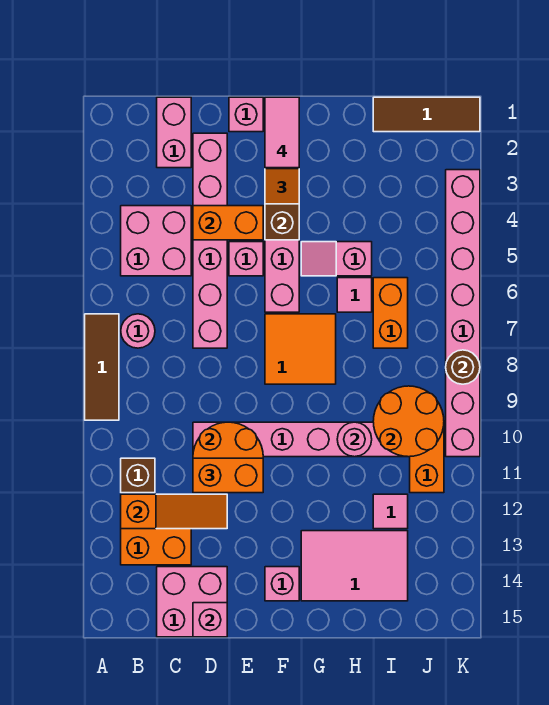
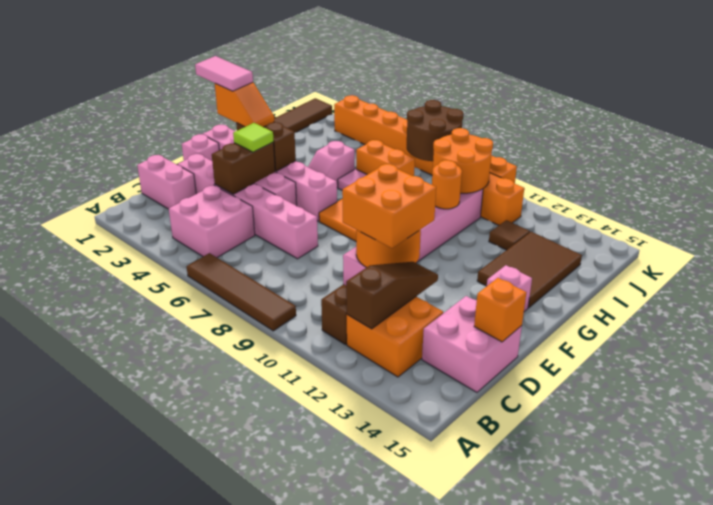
brown tile A7:A9 level 1 -> brown tile A6:A9 level 1
pink round brick B7 level 1 -> none
orange slope B12:D12 level 2 top B -> brown slope B12:D12 level 2 top B
orange brick D4:E4 level 2 -> brown brick D4:E4 level 2
orange brick D11:E11 level 3 -> orange brick D10:E11 level 3
pink brick D15 level 2 -> orange brick D15 level 2
none -> lime tile E4 level 3
pink tile G13:I14 level 1 -> brown tile G13:I14 level 1
pink round brick H10 level 2 -> orange round brick H10 level 2
pink tile I12 level 1 -> brown tile I12 level 1
pink brick K3:K10 level 1 -> orange brick K3:K10 level 1
brown round brick K8 level 2 -> brown round brick J7:K8 level 2

